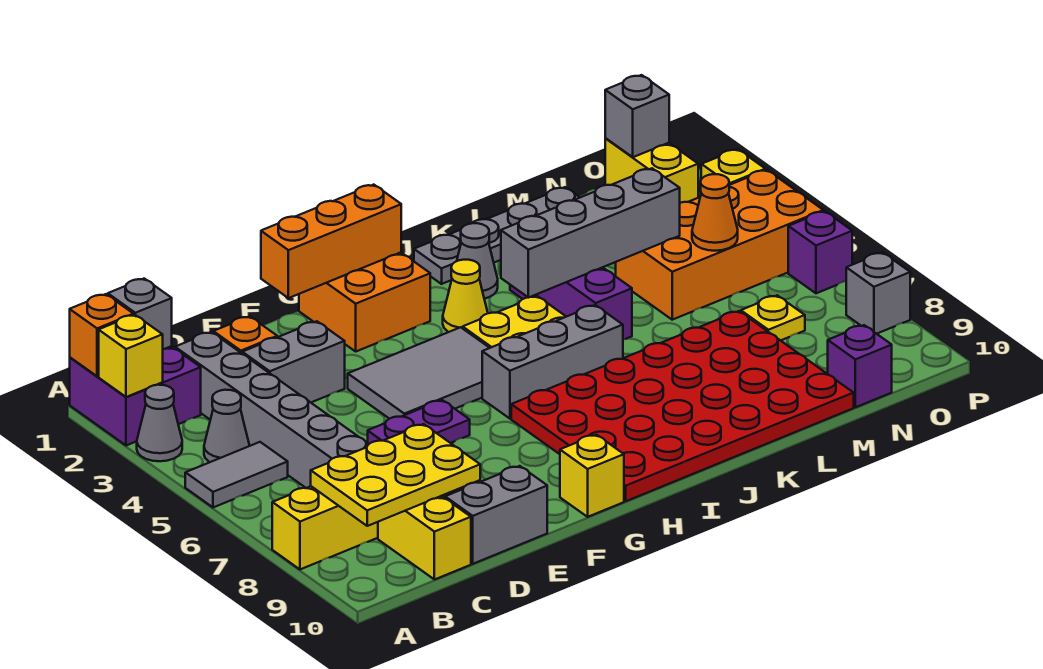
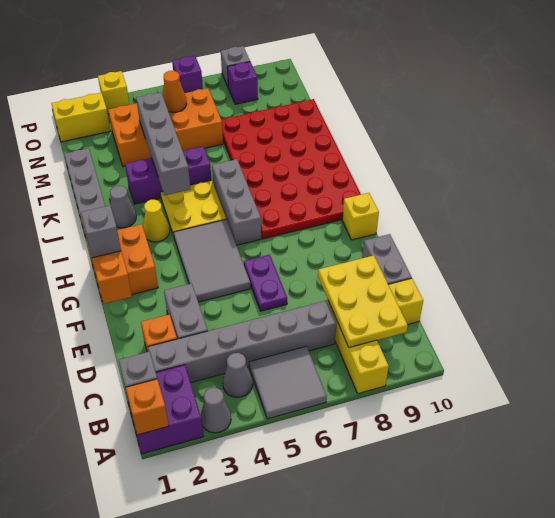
yellow brick A2 level 2 -> none
grey tile A5:B5 level 1 -> grey tile A5:B6 level 1
orange brick M4:P5 level 1 -> orange brick M3:N6 level 1
yellow plate N7 level 1 -> none
purple brick N10 level 1 -> purple brick O8 level 1
grey brick O1 level 2 -> grey brick G1 level 3

